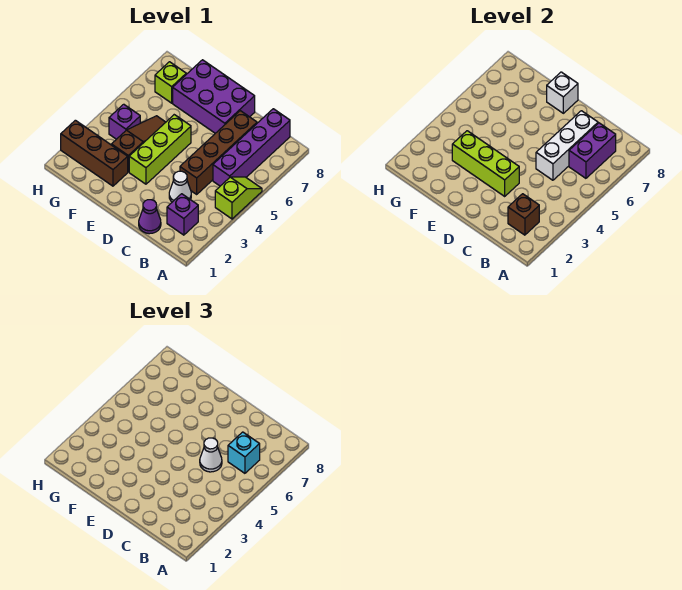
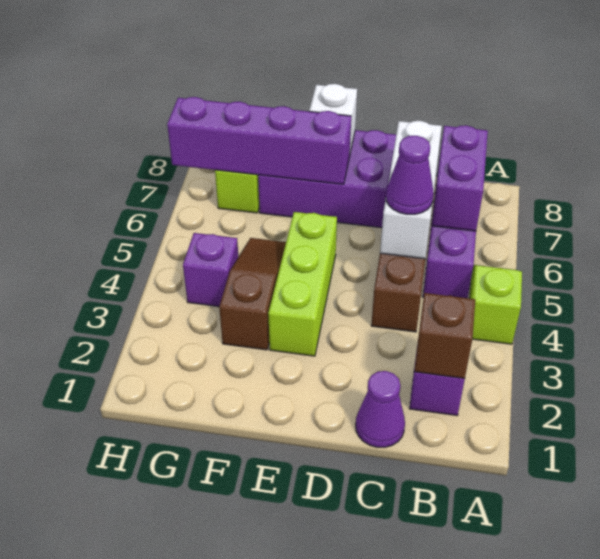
cyan brick B6 level 3 -> none
white cone C3 level 1 -> none
white cone C5 level 3 -> purple cone C5 level 3
lime brick D3:F3 level 2 -> none
none -> purple brick E7:H7 level 2
brown brick F2:H2 level 1 -> none

